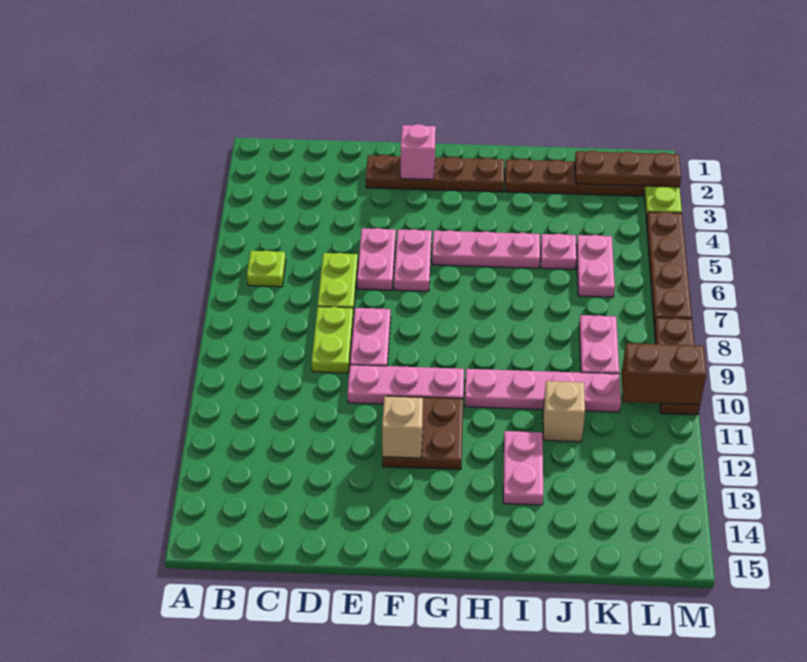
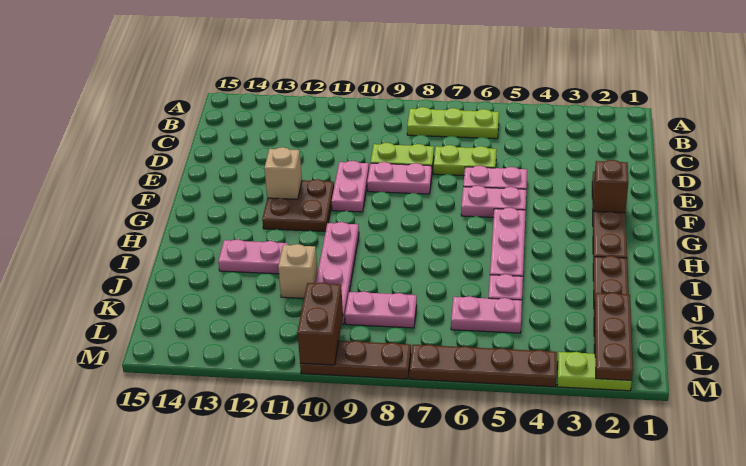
lime plate B6 level 1 -> lime plate B6:B8 level 1
pink plate E10:G10 level 1 -> pink plate E10:F10 level 1
pink brick F2 level 2 -> brown brick F2 level 2

